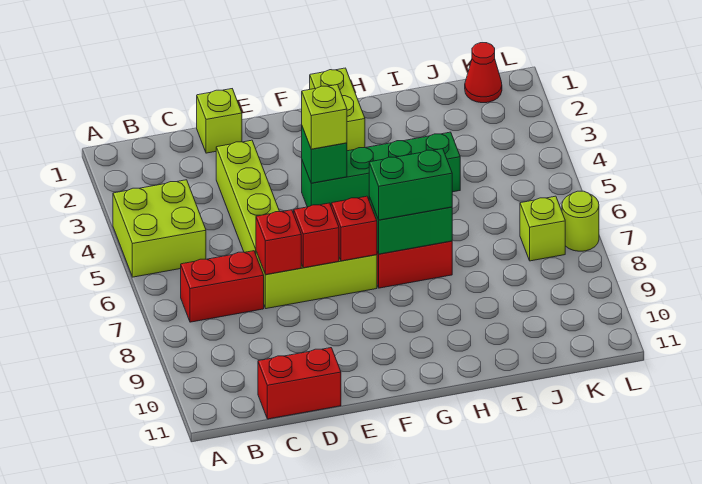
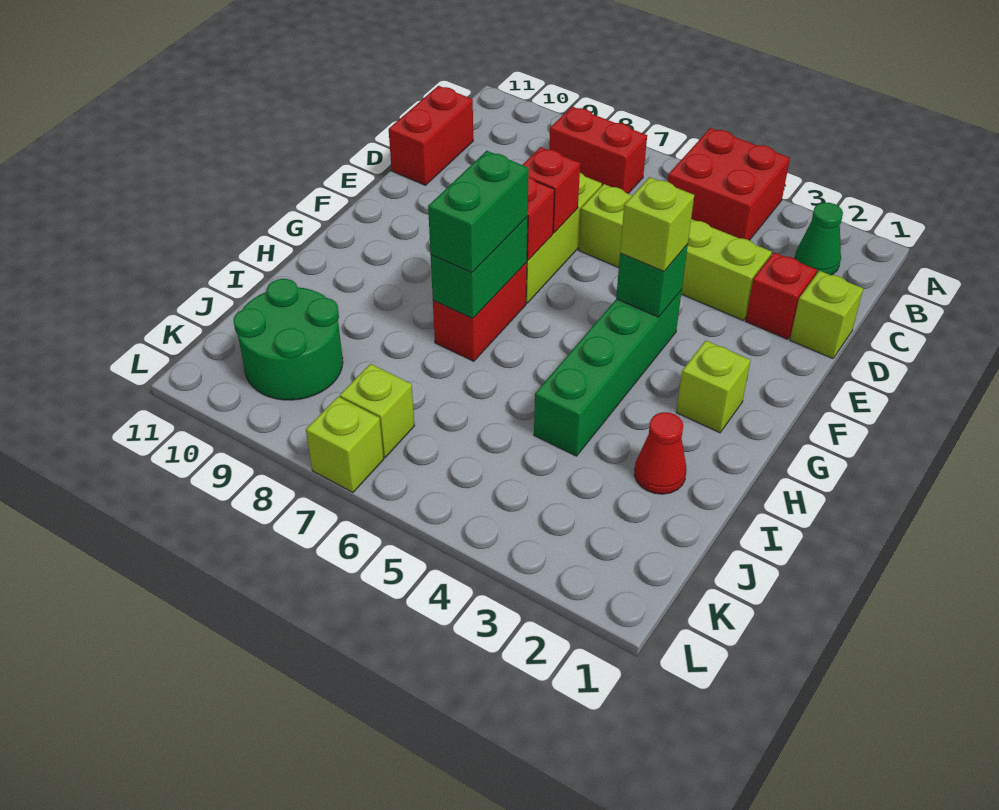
lime brick A4:B5 level 1 -> red brick A4:B5 level 1
none -> green cone B2 level 1
red brick B7:C7 level 1 -> red brick B7:B8 level 1
red brick D7 level 2 -> red brick D2 level 1
lime brick G1:G2 level 1 -> lime brick G2 level 1
none -> green round brick J9:K10 level 1
red cone K1 level 1 -> red cone I2 level 1
lime round brick L7 level 1 -> lime brick L7 level 1

